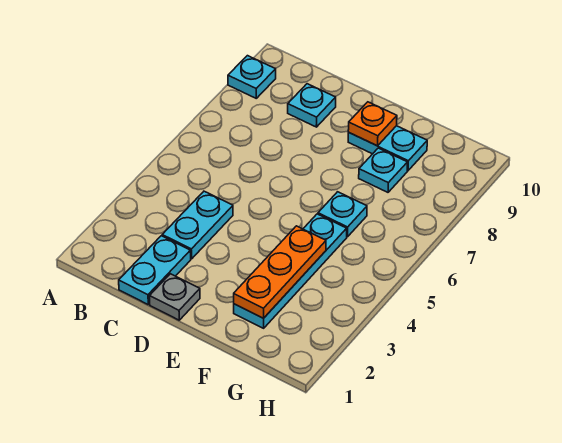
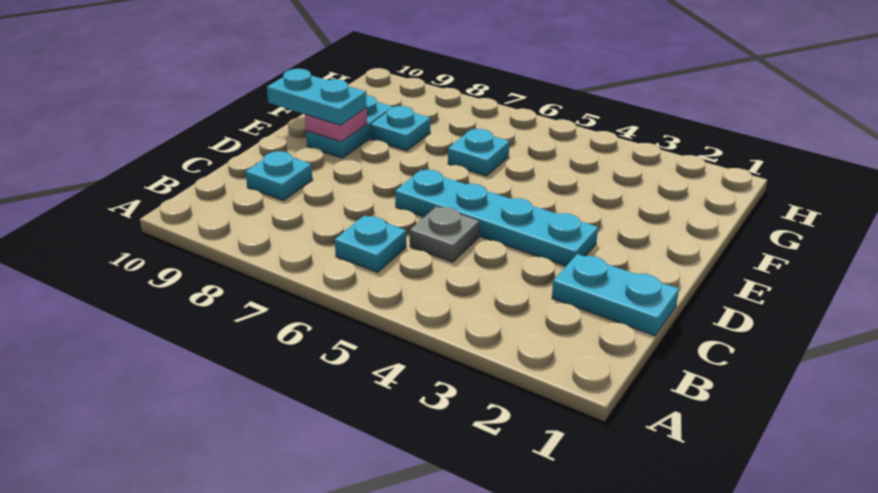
cyan plate A9 level 1 -> cyan plate B6 level 1
cyan plate C3:C4 level 1 -> cyan plate E9:E10 level 3
grey plate D1 level 1 -> grey plate C5 level 1
orange plate E9 level 2 -> pink plate E9 level 2
cyan plate F2:F5 level 1 -> cyan plate D3:D6 level 1
orange plate F2:F4 level 2 -> none

